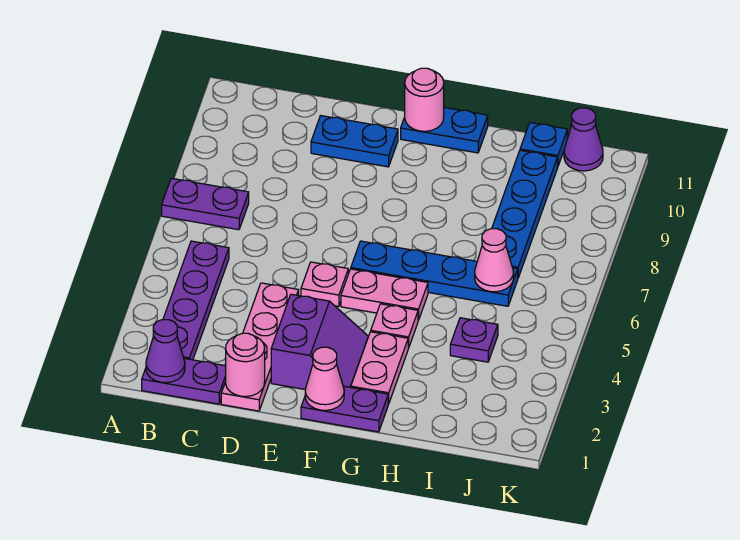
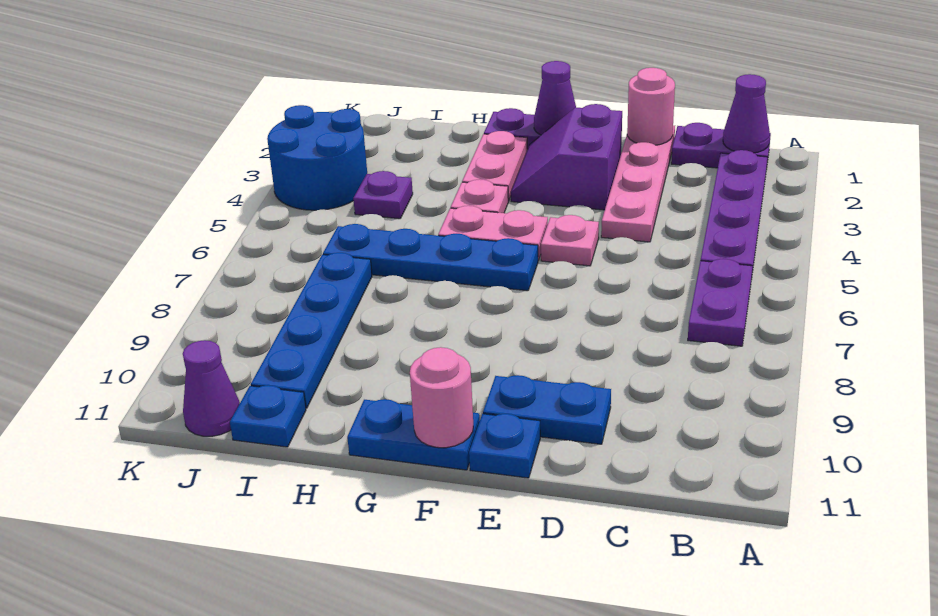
purple plate A7:B7 level 1 -> purple plate B6:B7 level 1
none -> blue plate E11 level 1
pink cone F1 level 2 -> purple cone F1 level 2
pink cone I6 level 2 -> none
none -> blue round brick J3:K4 level 1

